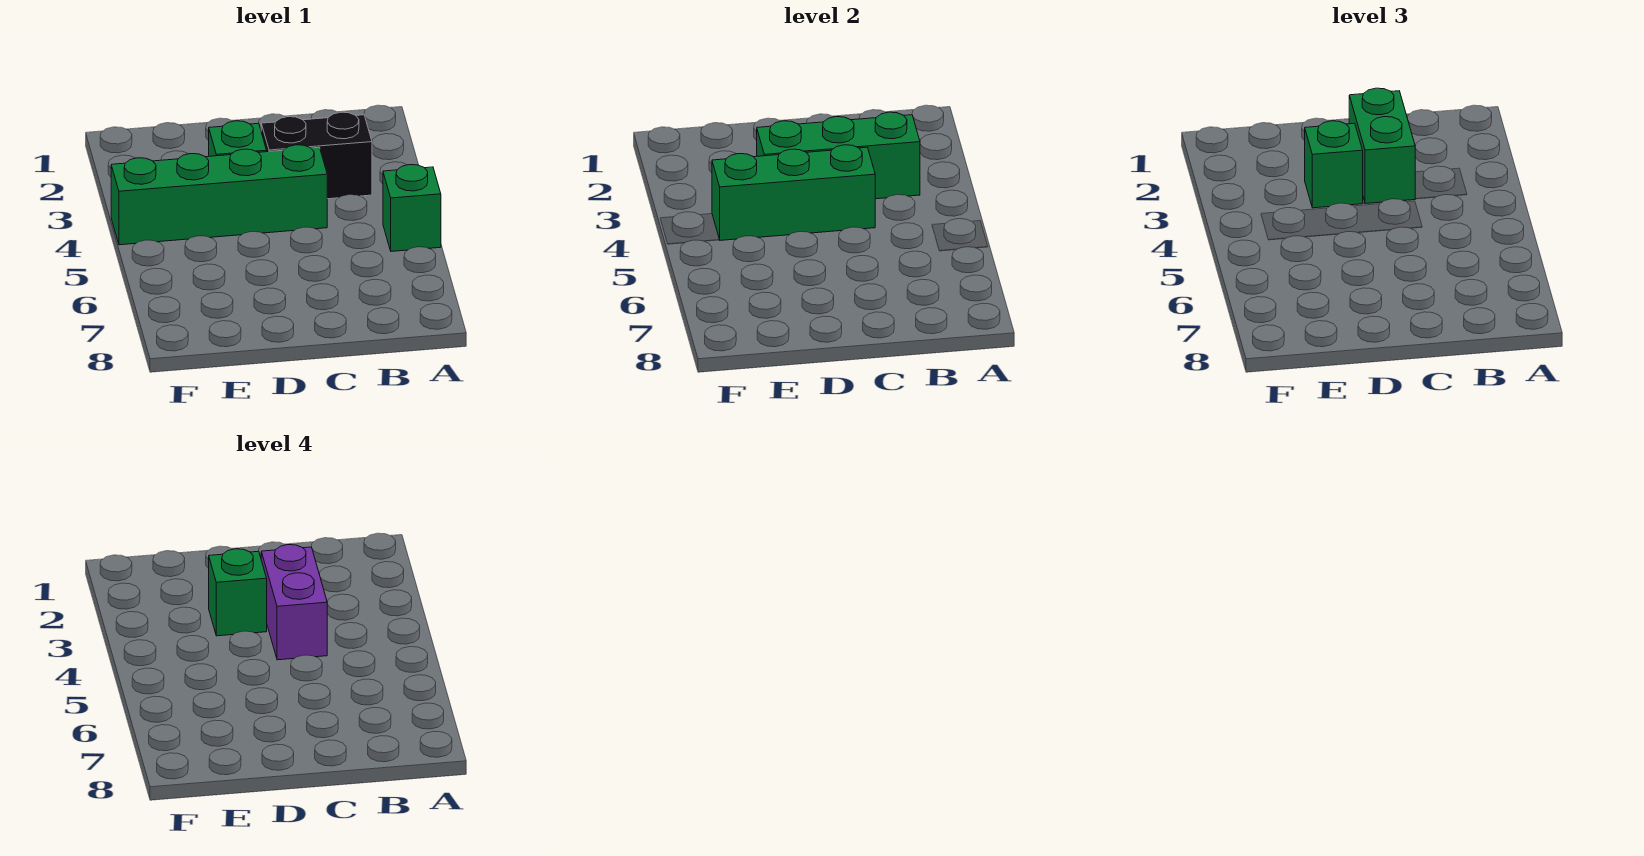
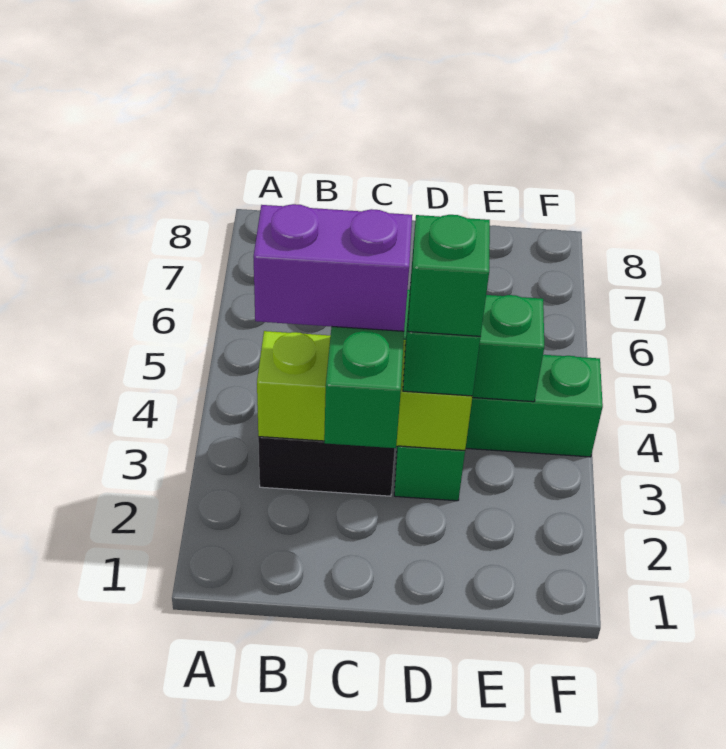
green brick A5 level 1 -> none
green brick B3:D3 level 2 -> lime brick B3:D3 level 2
purple brick C3:C4 level 4 -> purple brick B3:C3 level 4

